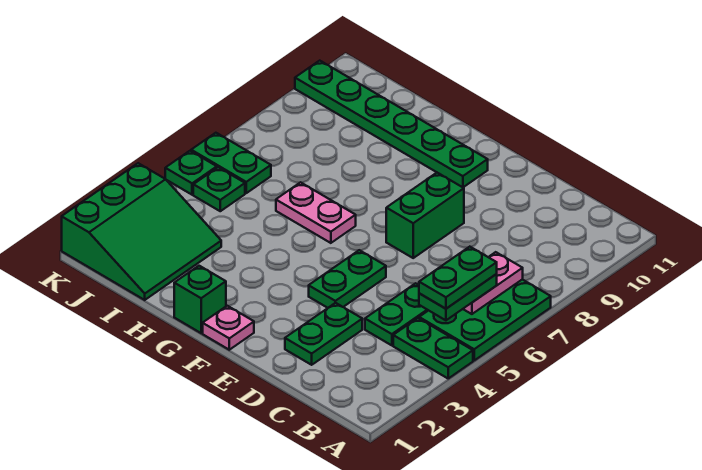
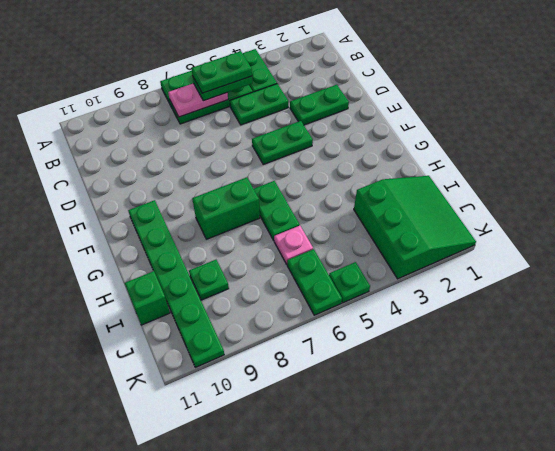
green brick E7:E8 level 1 -> green brick G7:G8 level 1
pink plate F1 level 1 -> pink plate I6 level 1
green brick G1 level 1 -> green brick I11 level 1
pink plate G6:H6 level 1 -> green plate G6:H6 level 1
green slope I1:K3 level 1 top K -> green slope I1:K3 level 1 top 3
green plate J5 level 1 -> green plate I9 level 1

